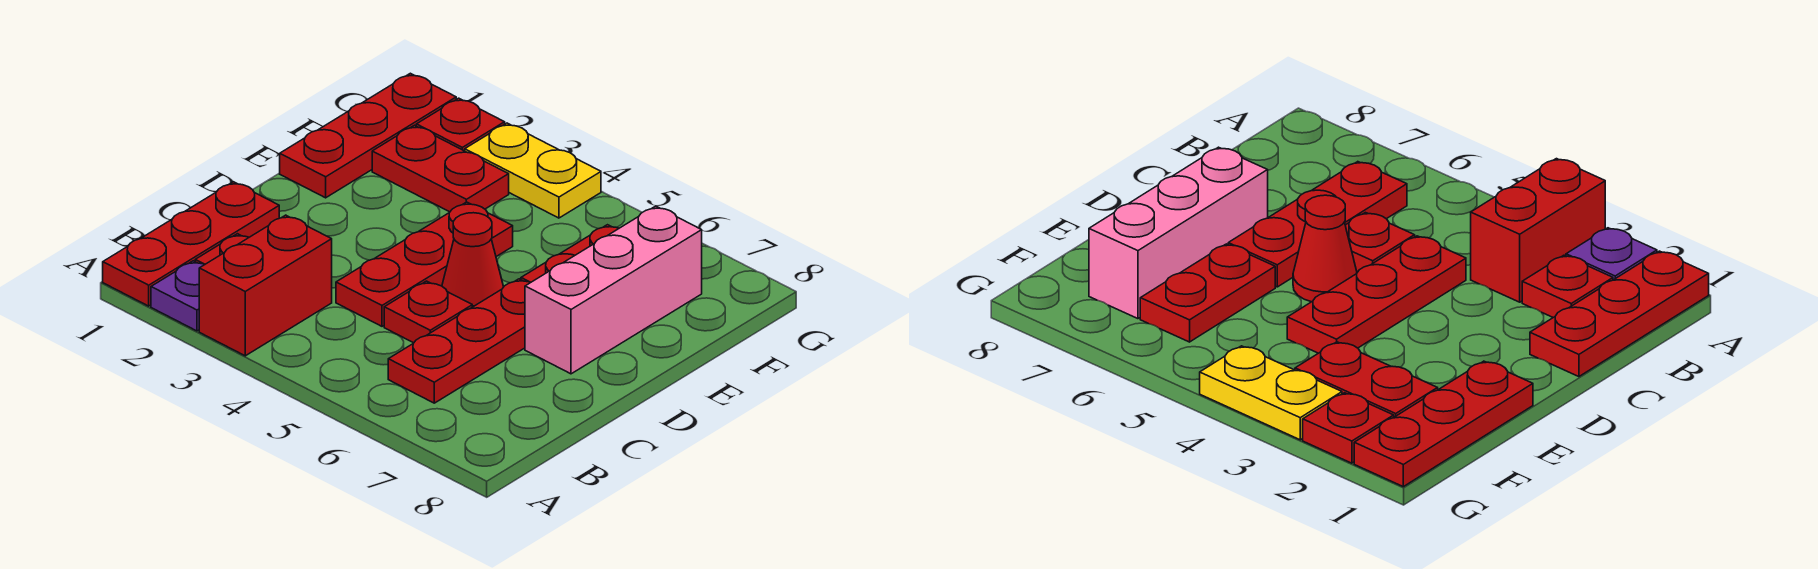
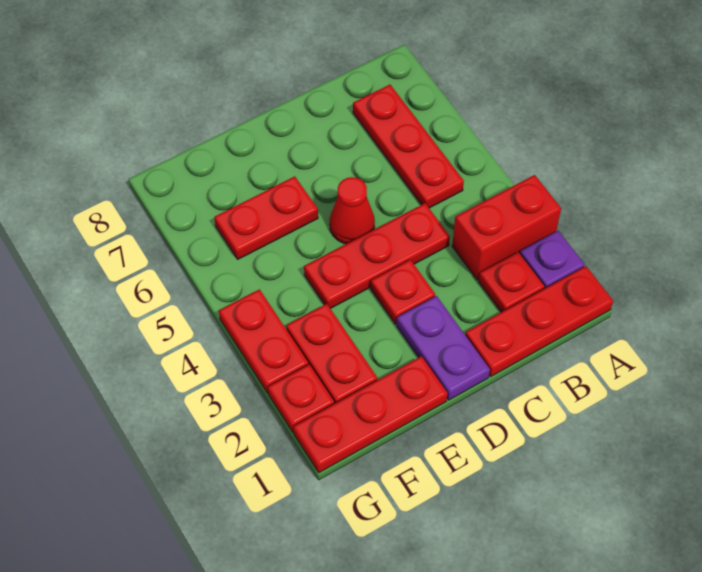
red plate B6:D6 level 1 -> red plate B5:B7 level 1
red plate C5 level 1 -> red plate D3 level 1
none -> purple plate D1:D2 level 1
pink brick D7:F7 level 1 -> none
yellow plate G3:G4 level 1 -> red plate G3:G4 level 1

